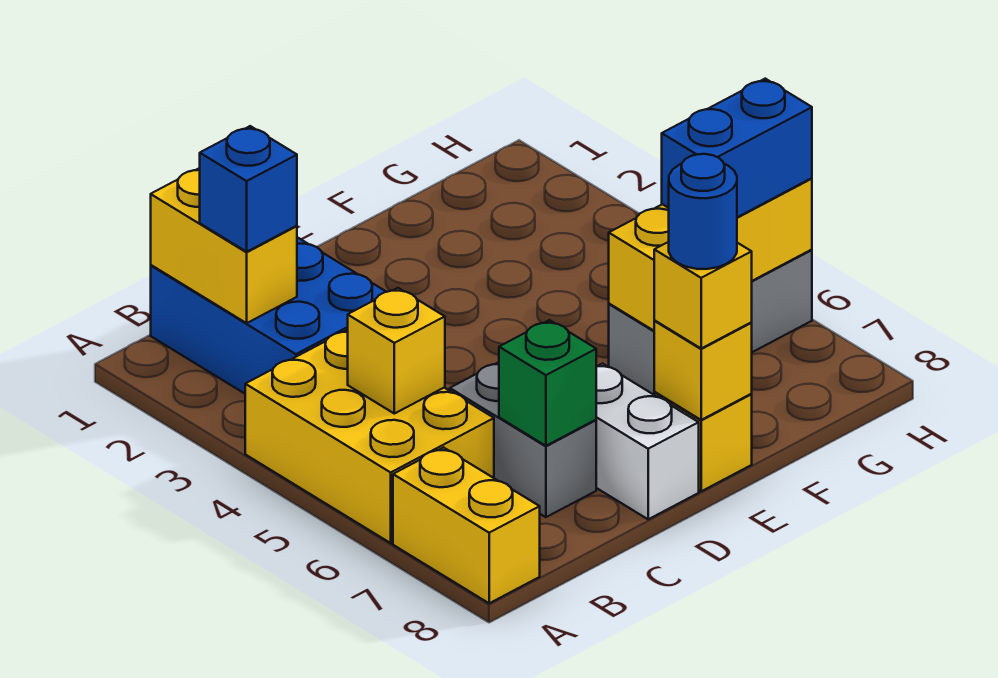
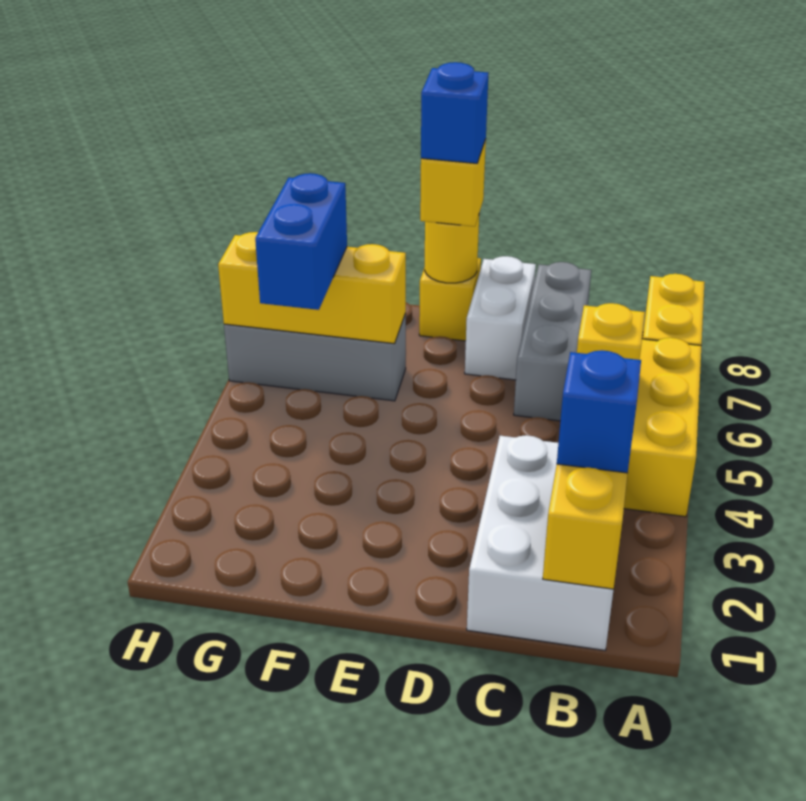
blue brick B1:C3 level 1 -> white brick B1:C3 level 1
grey brick C6:C7 level 1 -> grey brick C6:C8 level 1
green brick C7 level 2 -> none
yellow brick E8 level 2 -> yellow round brick E8 level 2
blue round brick E8 level 4 -> blue brick E8 level 4
blue brick G6:H6 level 3 -> blue brick G5:G6 level 3

